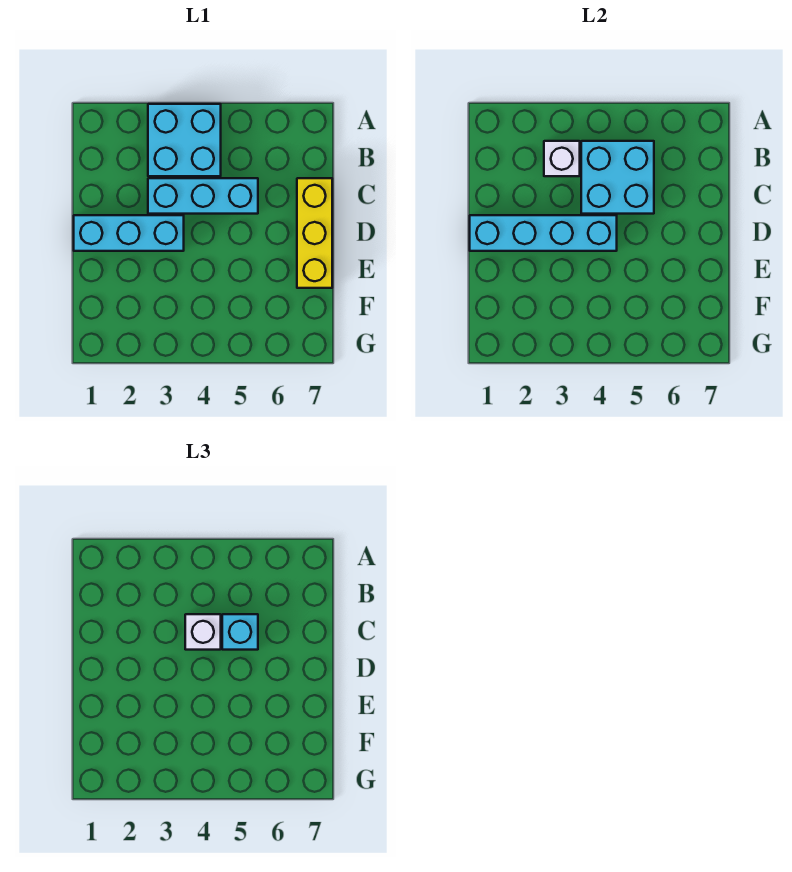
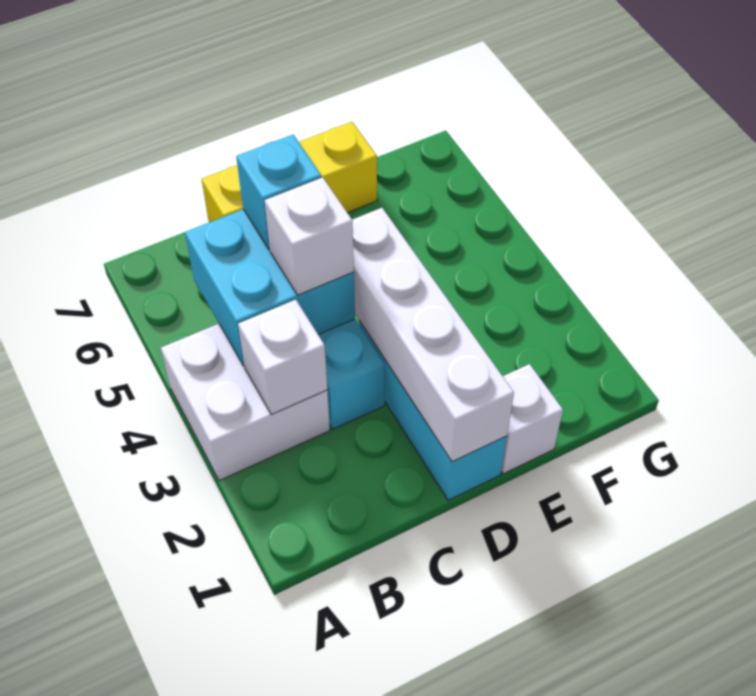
cyan brick A3:B4 level 1 -> white brick A3:B4 level 1
cyan brick D1:D4 level 2 -> white brick D1:D4 level 2
none -> white brick E1 level 1

